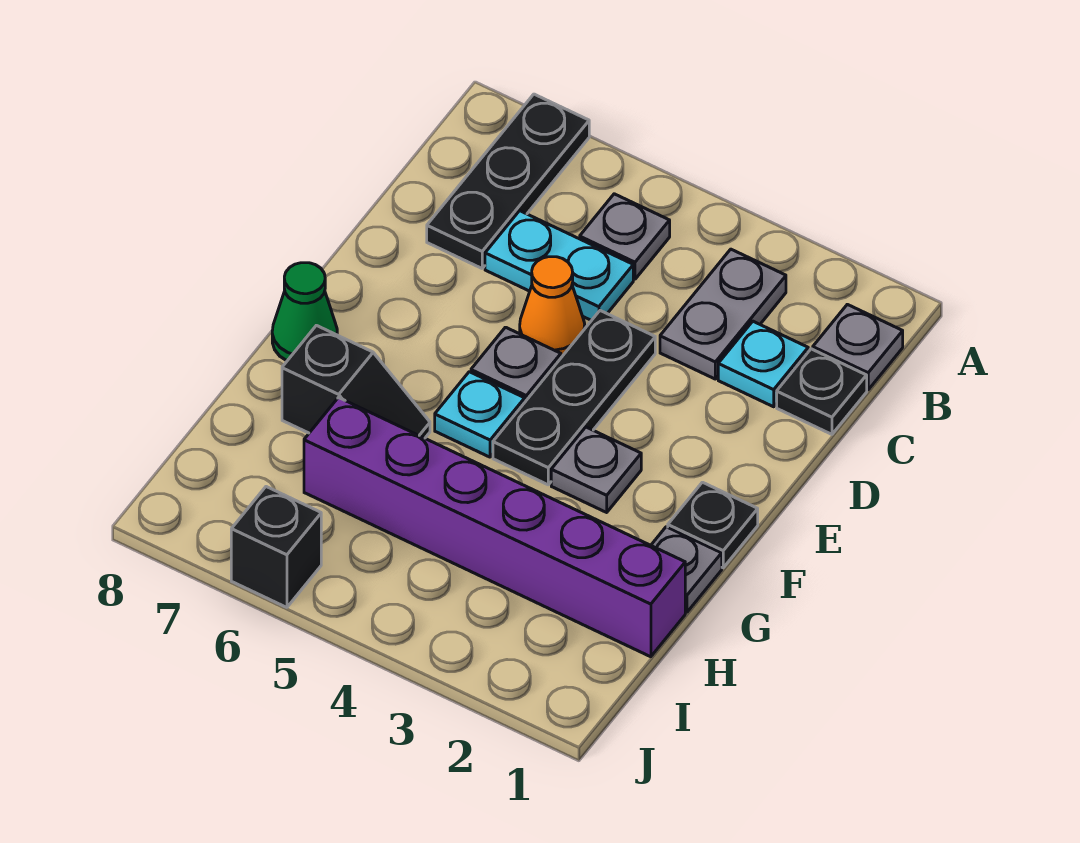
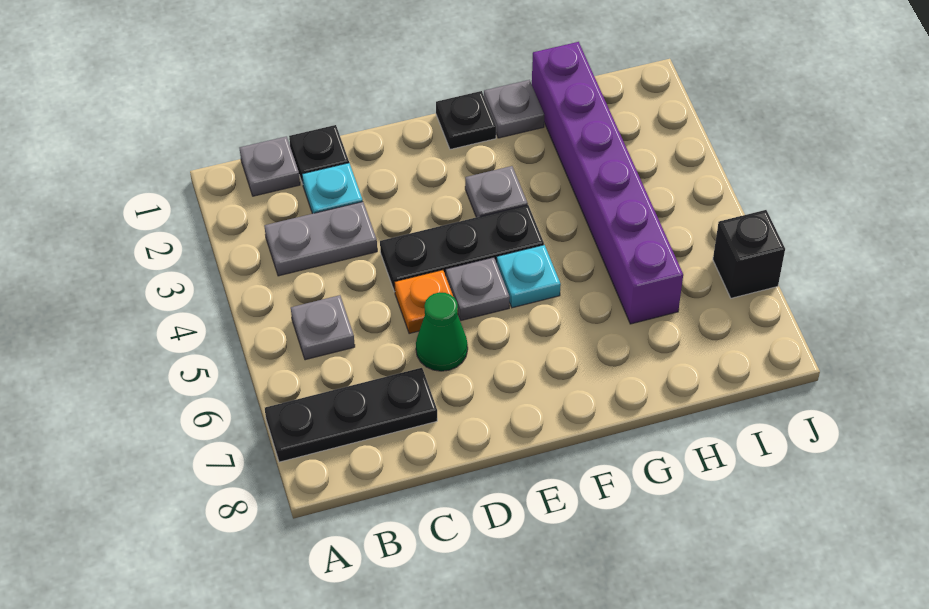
cyan plate C5:C6 level 1 -> none
orange cone D5 level 1 -> orange plate D5 level 1
green cone F8 level 1 -> green cone D6 level 1
black slope G6:G7 level 1 top 7 -> none

